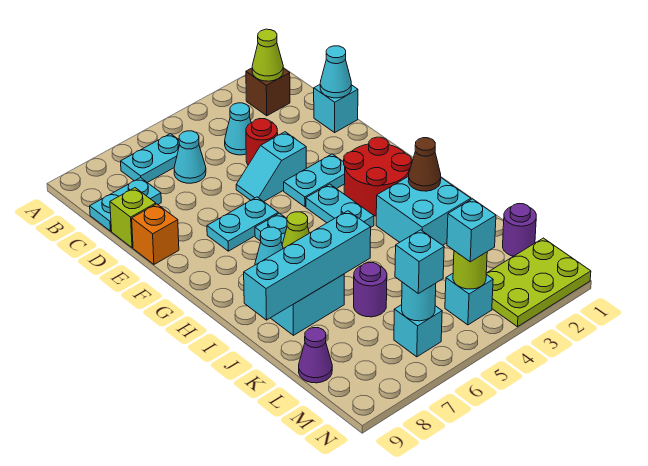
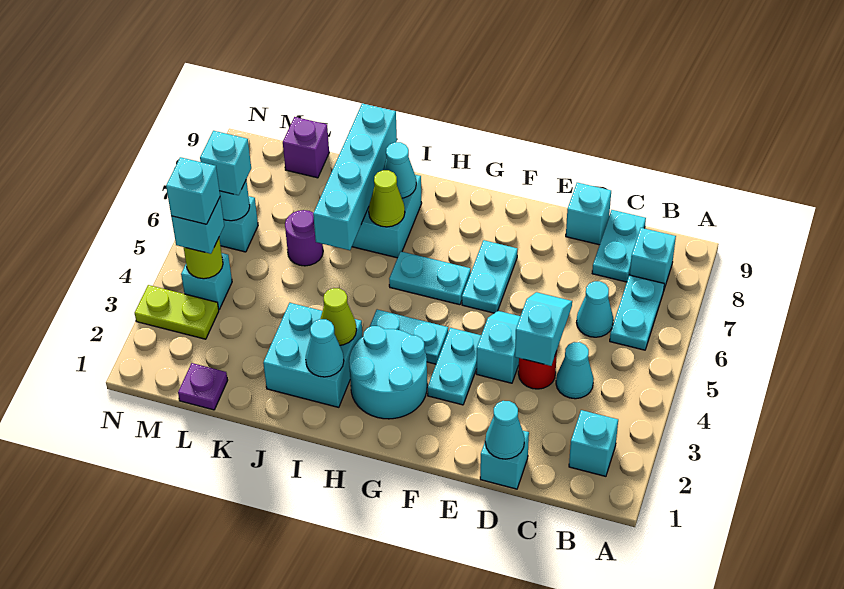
brown brick B2 level 1 -> cyan brick B2 level 1
lime cone B2 level 2 -> lime cone I3 level 2
none -> cyan brick B8 level 1
none -> cyan slope D4:D5 level 2 top 4
lime brick D9 level 1 -> cyan brick D9 level 1
orange brick E9 level 1 -> none
red round brick G2:H3 level 1 -> cyan round brick G2:H3 level 1
brown cone I2 level 2 -> cyan cone I2 level 2
purple round brick L1 level 1 -> purple plate L1 level 1
purple cone L9 level 1 -> purple brick L9 level 1
lime plate M1:N3 level 1 -> lime plate M3:N3 level 1
none -> cyan brick M4 level 4

